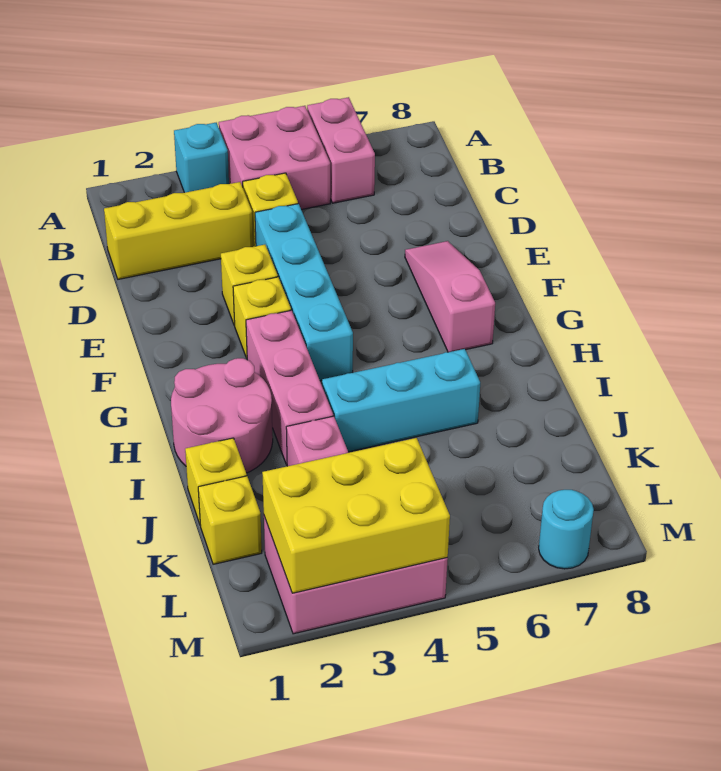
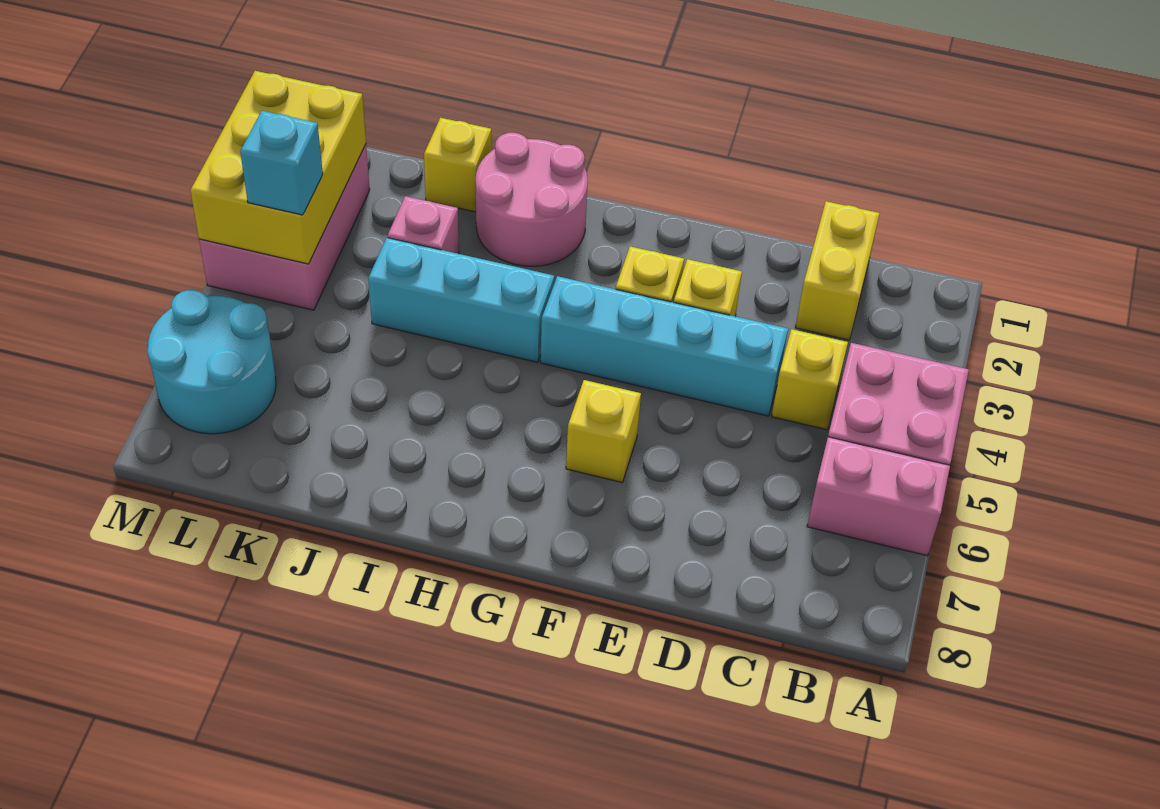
cyan brick A3 level 1 -> cyan brick L4 level 3
yellow brick C1:C3 level 1 -> yellow brick C1:C2 level 1
pink slope E7:G7 level 1 top G -> none
pink brick G3:I3 level 1 -> none
cyan brick I4:I6 level 1 -> cyan brick H4:J4 level 1
yellow brick K1 level 1 -> yellow brick F6 level 1
cyan round brick M7 level 1 -> cyan round brick L6:M7 level 1

